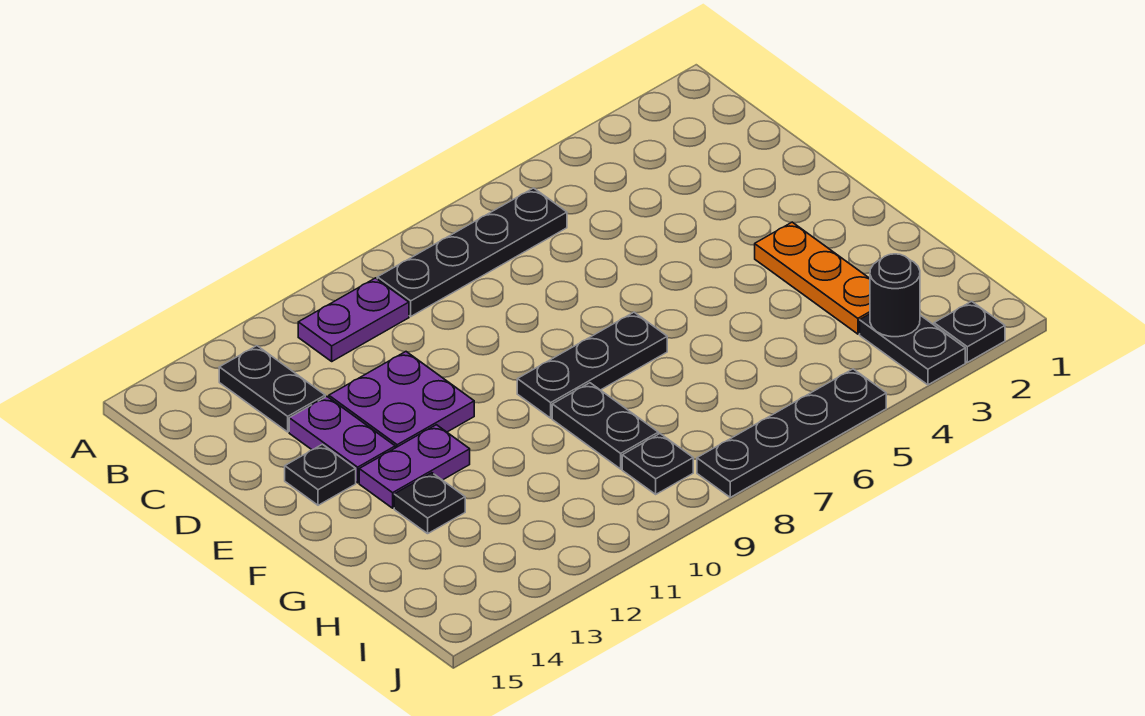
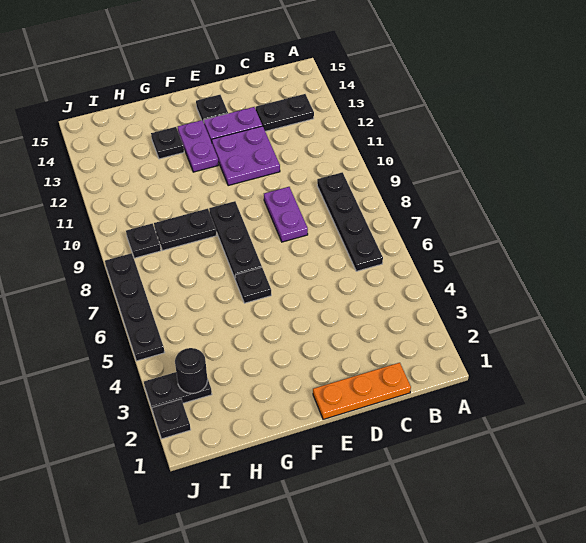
purple plate B10:B11 level 1 -> purple plate D8:D9 level 1
orange plate F3:H3 level 1 -> orange plate C1:E1 level 1
none -> black plate F6 level 1

